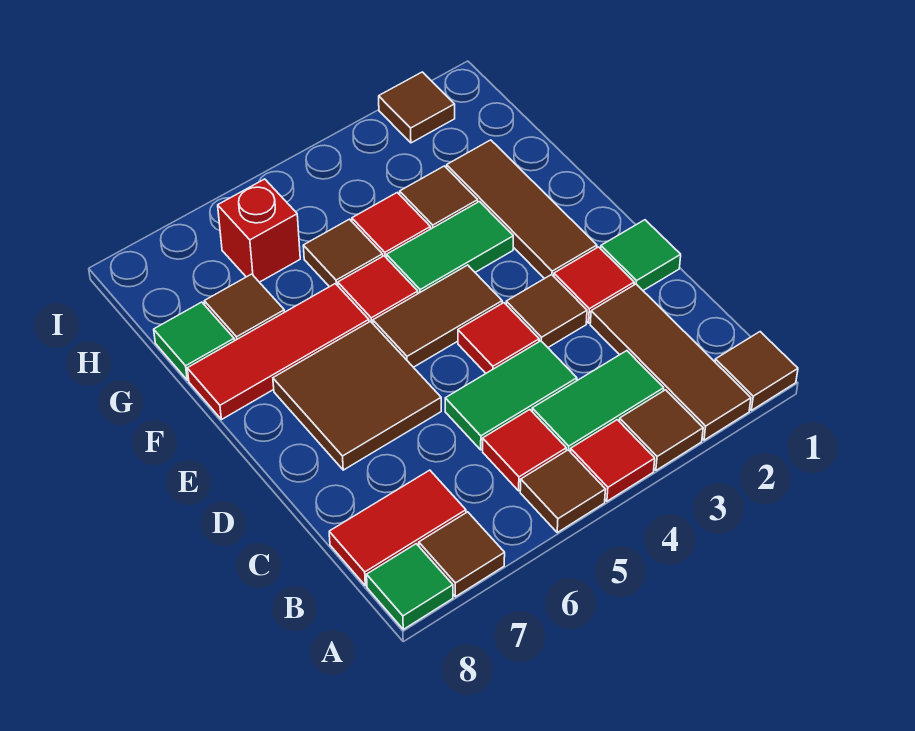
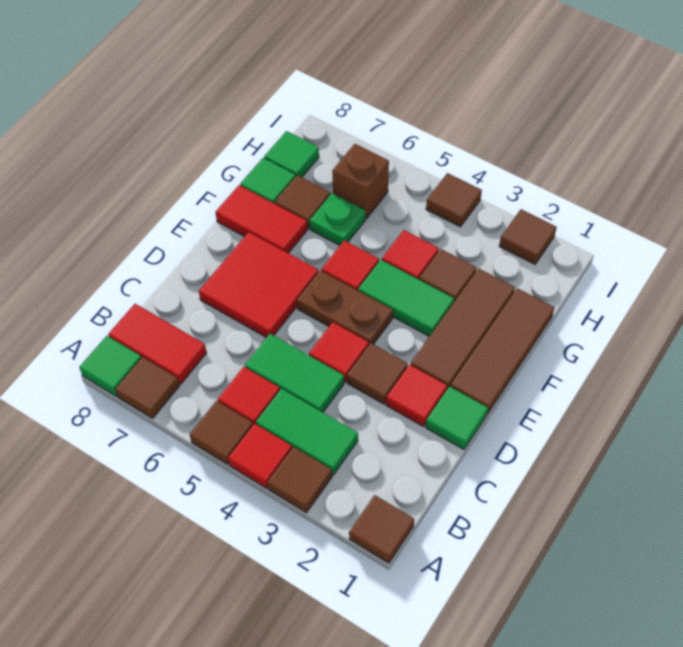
brown tile A2:C2 level 1 -> brown tile E1:G1 level 1
brown tile D6:E7 level 1 -> red tile D6:E7 level 1
brown tile E4:E5 level 1 -> brown plate E4:E5 level 1
red tile F6:F8 level 1 -> red tile F7:F8 level 1
brown tile G5 level 1 -> brown tile I4 level 1
none -> green plate G6 level 1
red brick H6 level 1 -> brown brick H6 level 1
none -> green tile H8 level 1

